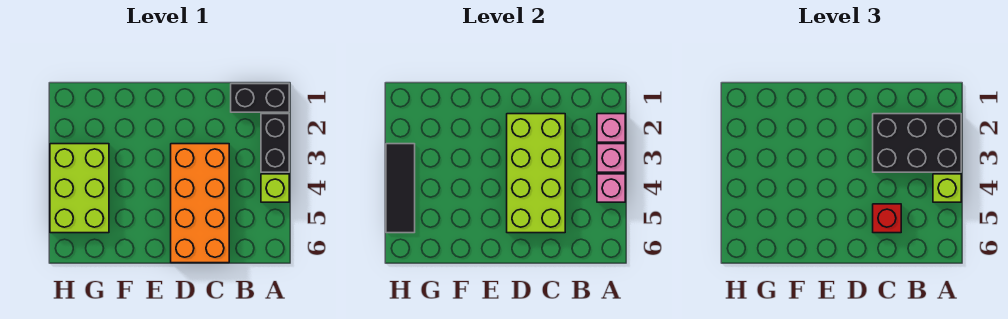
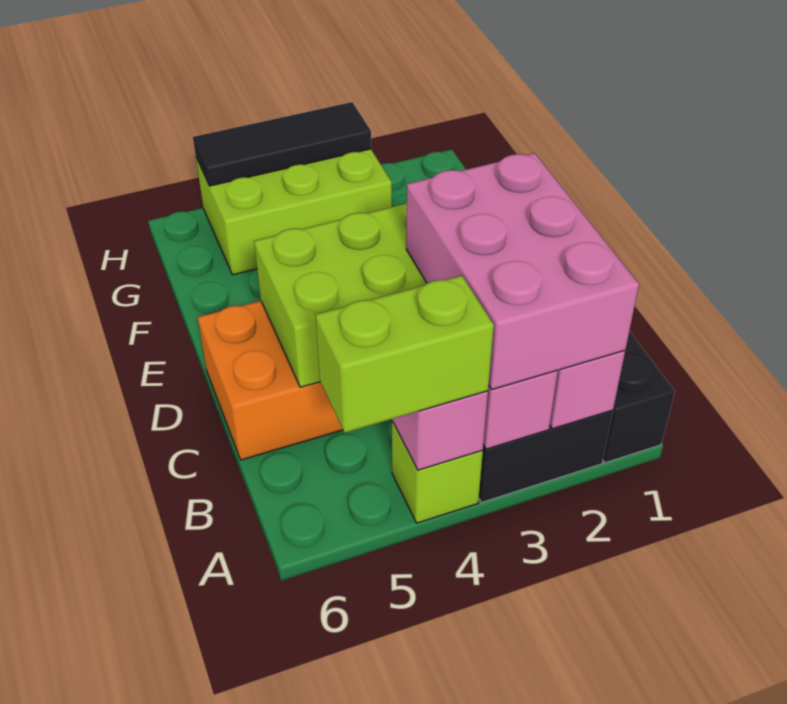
black brick A2:C3 level 3 -> pink brick A2:C3 level 3
lime brick A4 level 3 -> lime brick A4:A5 level 3
red brick C5 level 3 -> none

